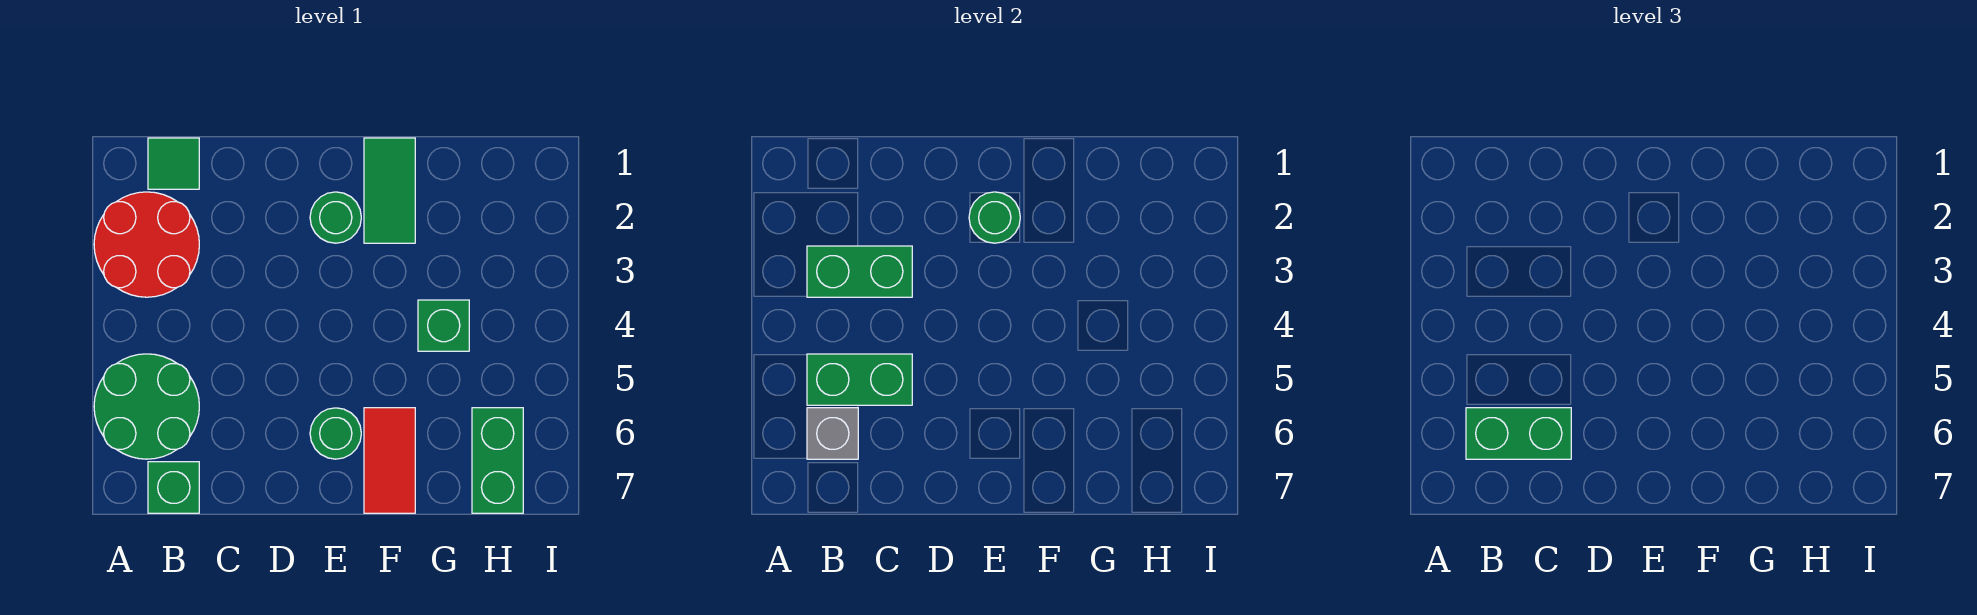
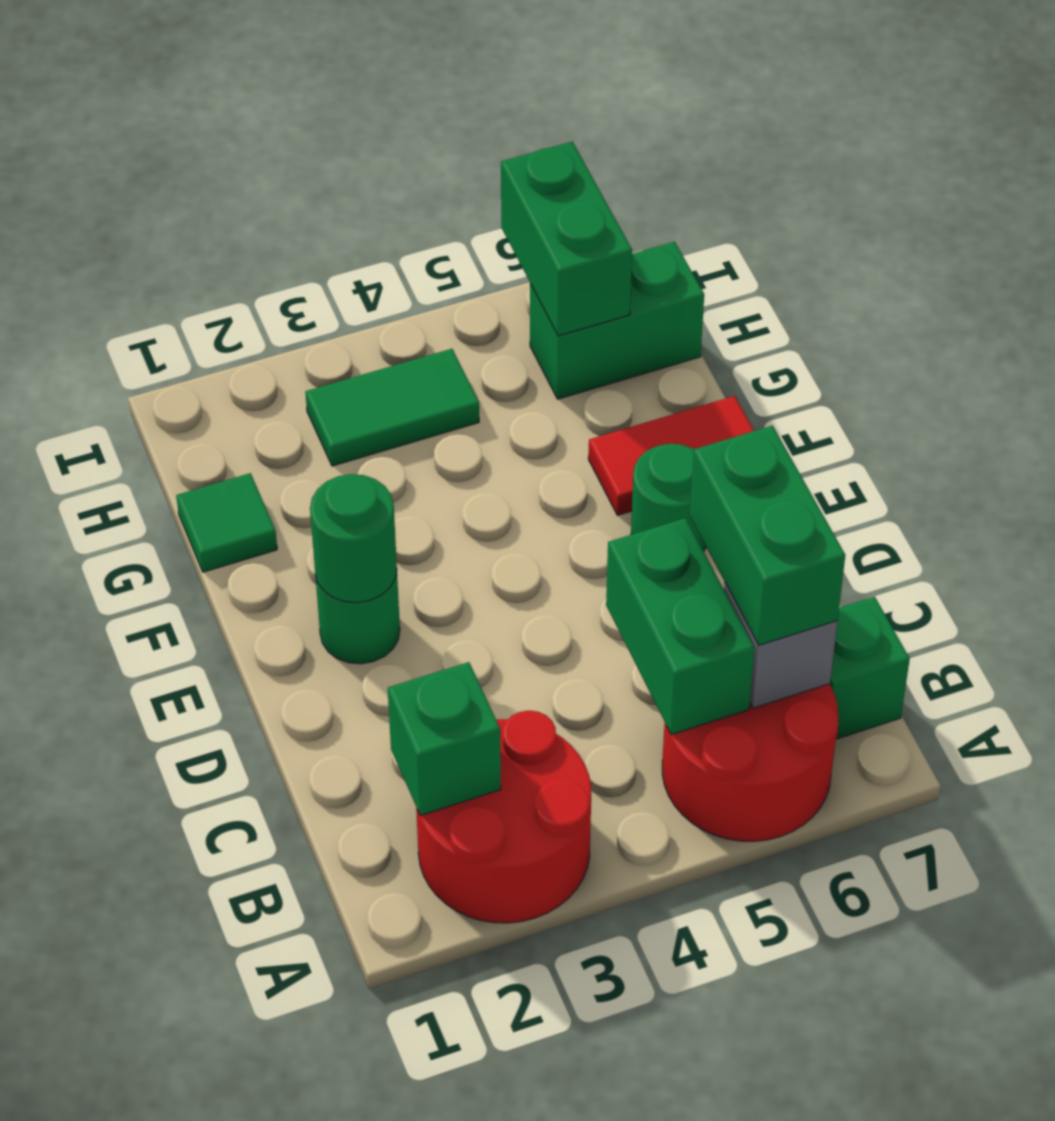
green round brick A5:B6 level 1 -> red round brick A5:B6 level 1
green tile B1 level 1 -> green tile G1 level 1
green brick B3:C3 level 2 -> green brick H6:I6 level 2
green tile F1:F2 level 1 -> green tile H3:H4 level 1
green brick G4 level 1 -> green brick B2 level 2

